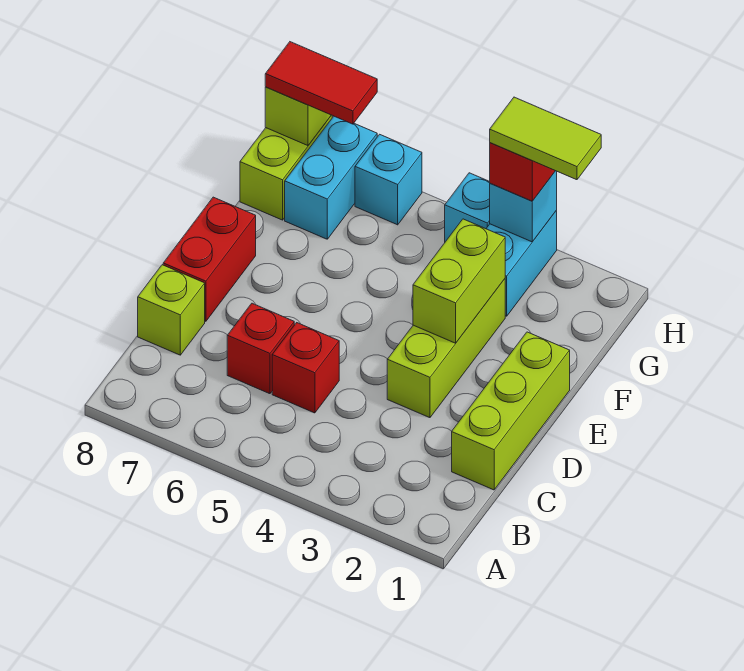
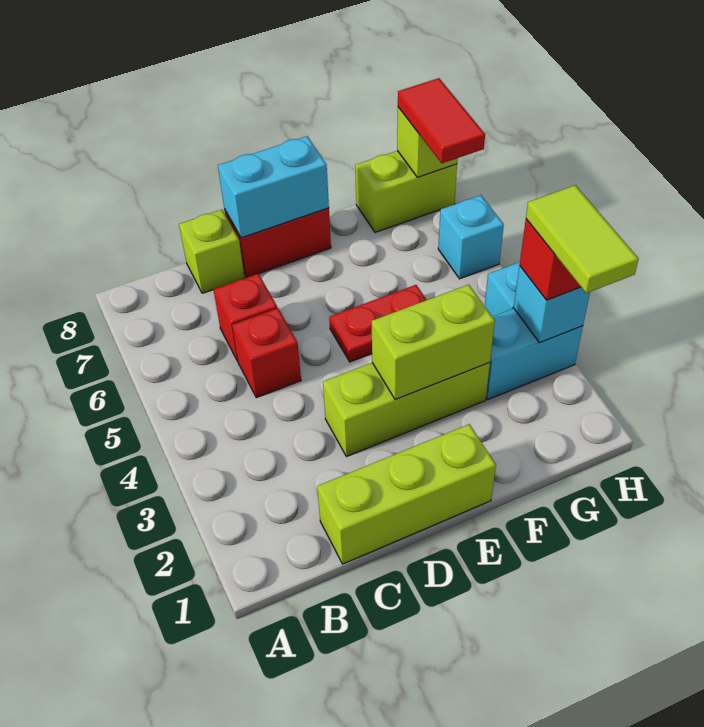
none -> red plate E5:F5 level 1
cyan brick G7:H7 level 1 -> cyan brick D8:E8 level 2

